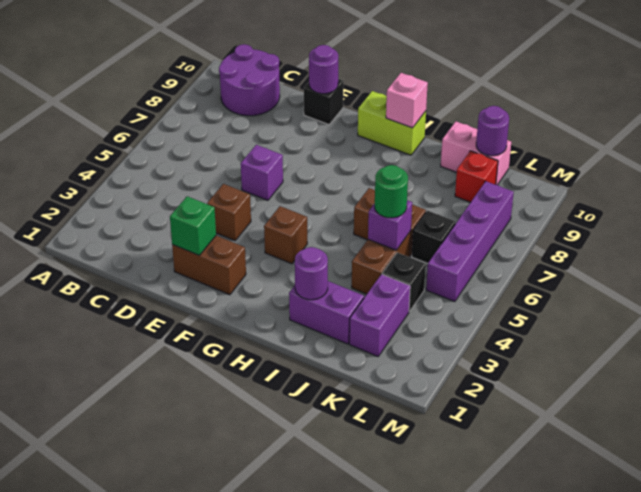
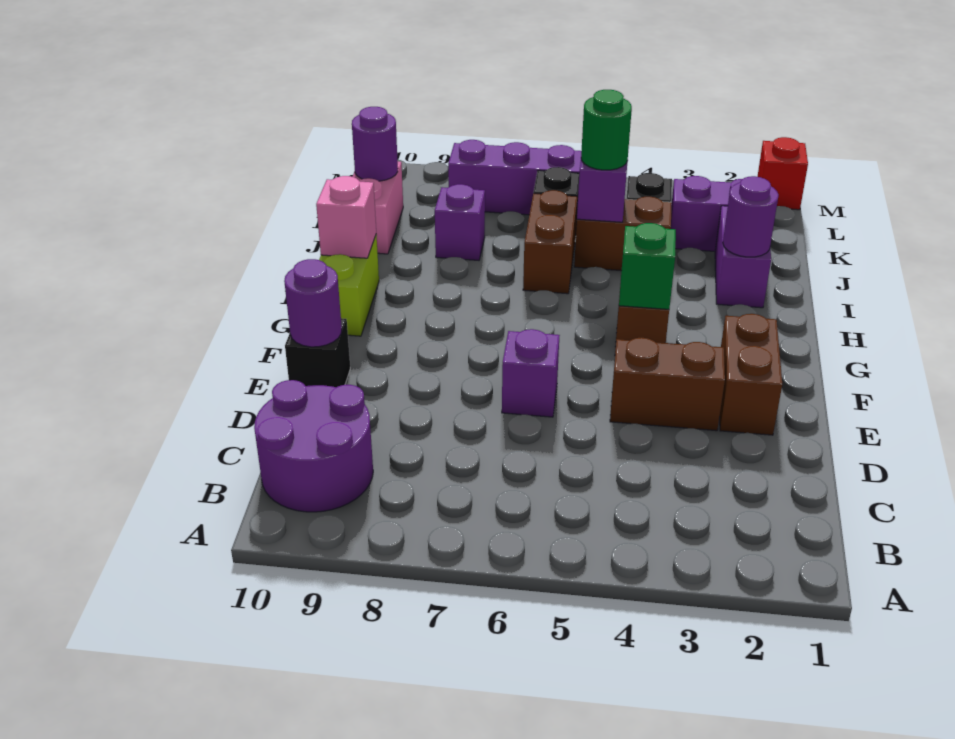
green brick E2 level 2 -> green brick G4 level 2
brown brick E4 level 1 -> brown brick E3:E4 level 1
none -> purple brick J8 level 1
red brick K9 level 1 -> red brick M1 level 1

